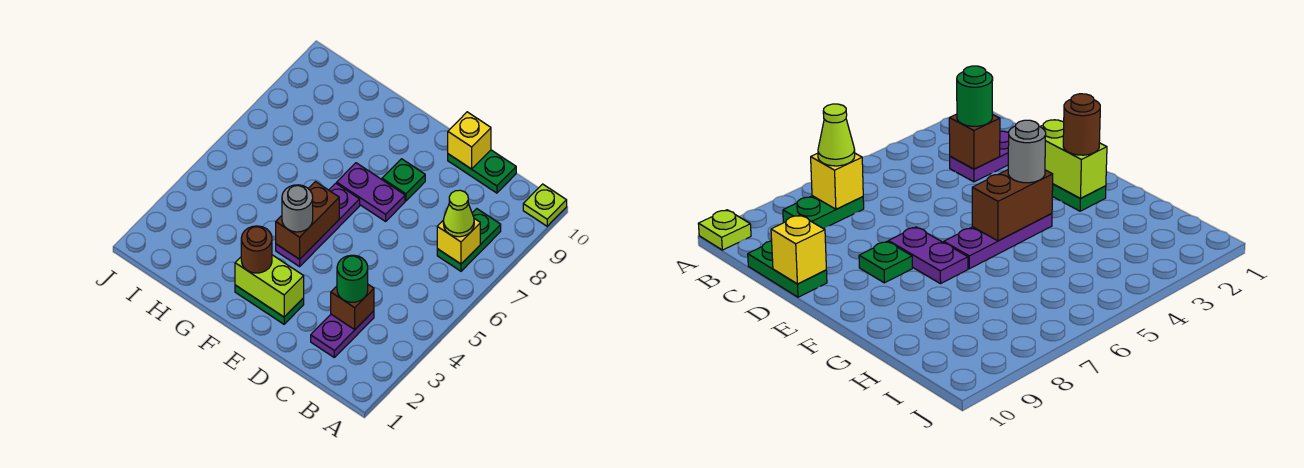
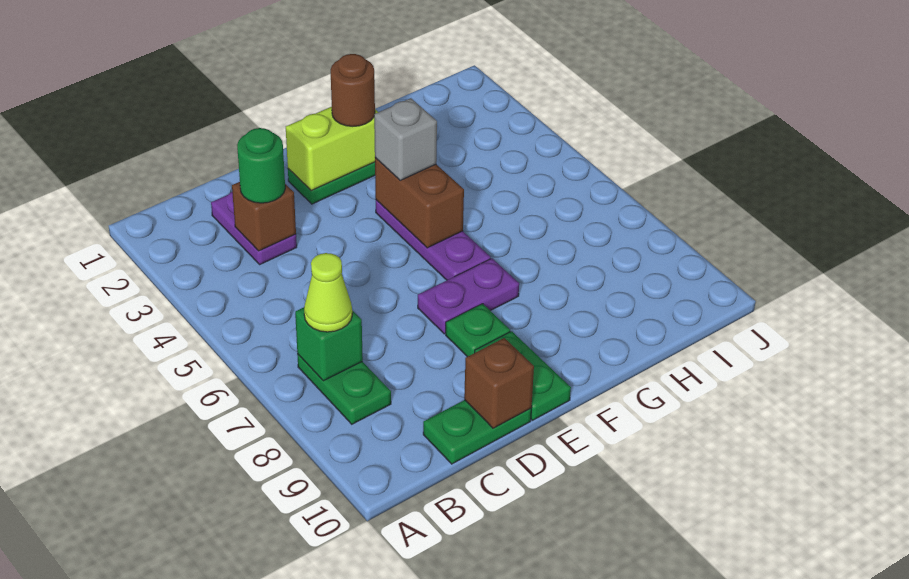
lime plate A10 level 1 -> none
yellow brick B7 level 2 -> green brick B7 level 2
yellow brick D10 level 2 -> brown brick D10 level 2
none -> green plate E9:E10 level 1
grey round brick F4 level 3 -> grey brick F4 level 3

